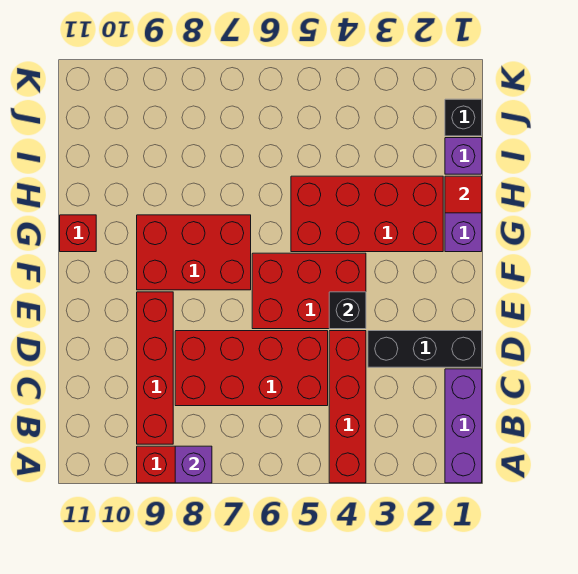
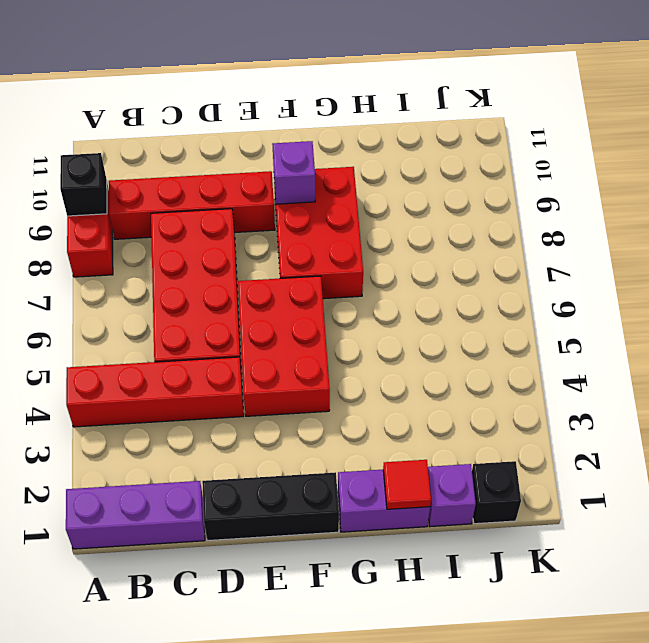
purple brick A8 level 2 -> purple brick F9 level 2
black brick D1:D3 level 1 -> black brick D1:F1 level 1
black brick E4 level 2 -> black brick A9 level 2
red brick G2:H5 level 1 -> none
red brick G11 level 1 -> none

